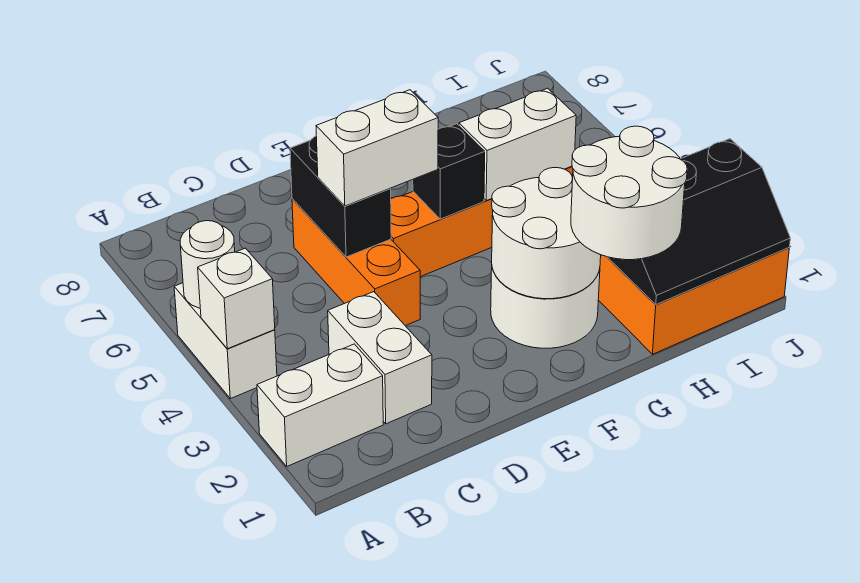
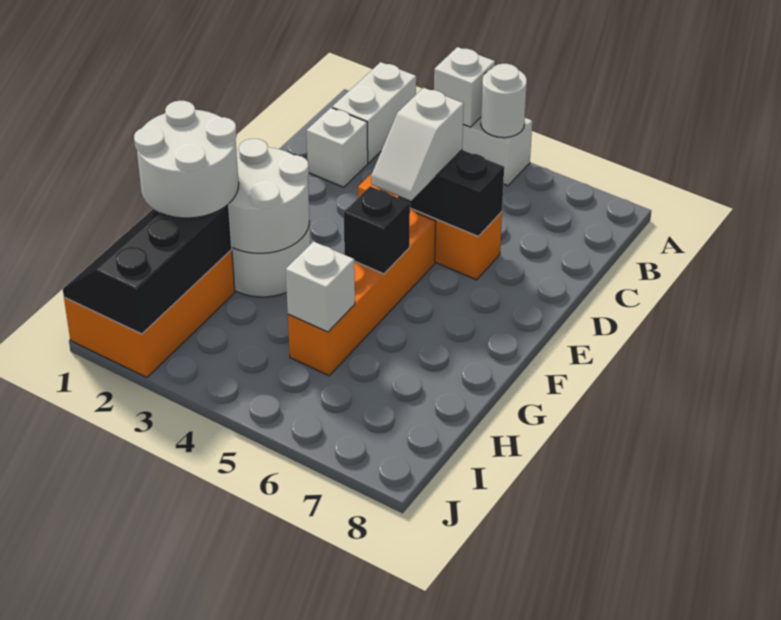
white brick C2:C3 level 1 -> white brick C2 level 1
white brick D5:E5 level 3 -> white slope D5:E5 level 3 top D
white brick G5:H5 level 2 -> white brick H5 level 2

